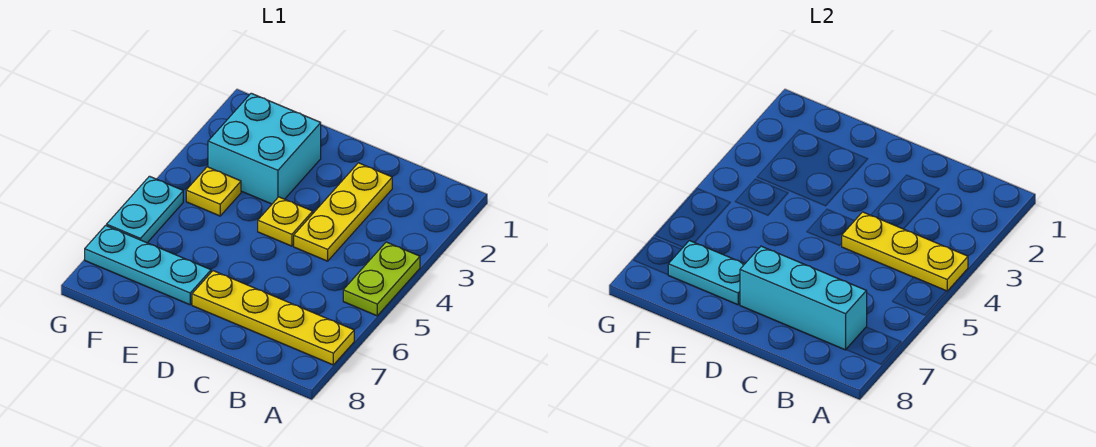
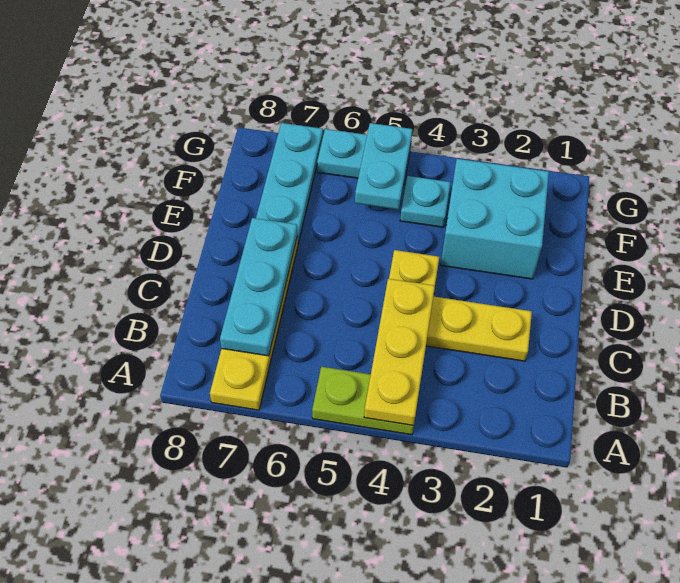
cyan brick B7:D7 level 2 -> cyan plate B7:D7 level 2
cyan plate E7:F7 level 2 -> cyan plate F5:G5 level 2
yellow plate F4 level 1 -> cyan plate F4 level 1

